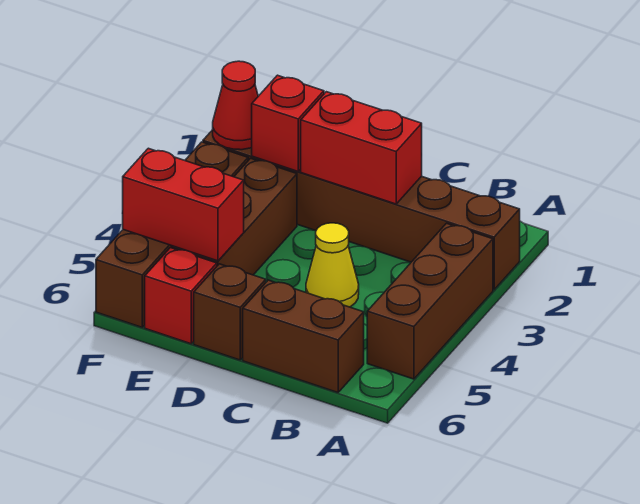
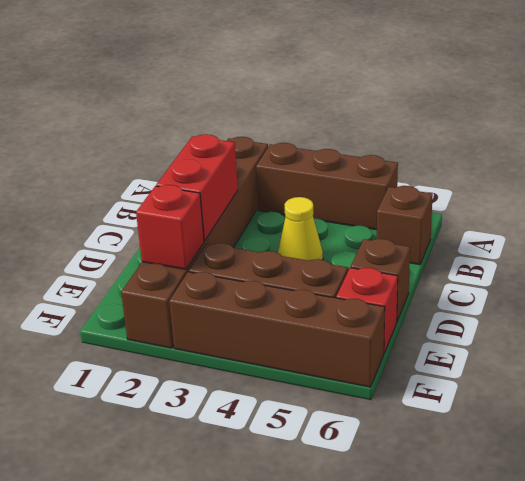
brown brick B6:C6 level 1 -> brown brick B6 level 1
red brick E5:F5 level 2 -> none
red cone F2 level 2 -> none

